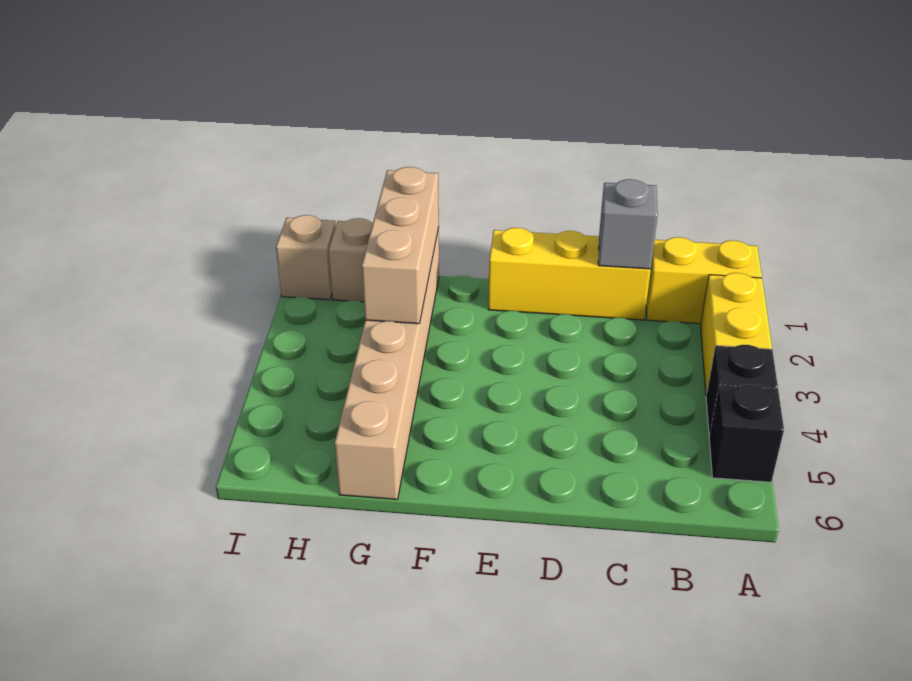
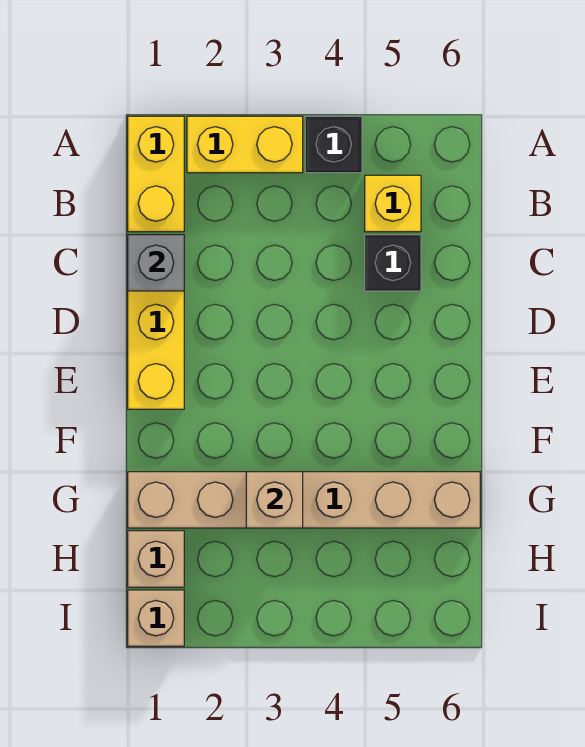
black brick A5 level 1 -> black brick C5 level 1
none -> yellow brick B5 level 1
tan brick G1:G3 level 2 -> tan brick G3 level 2

